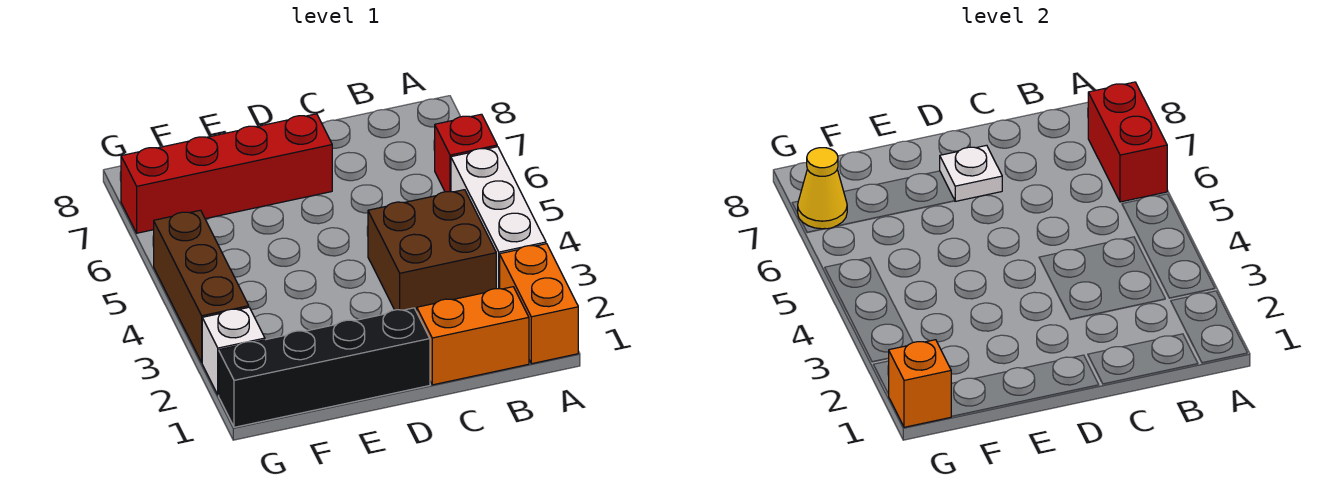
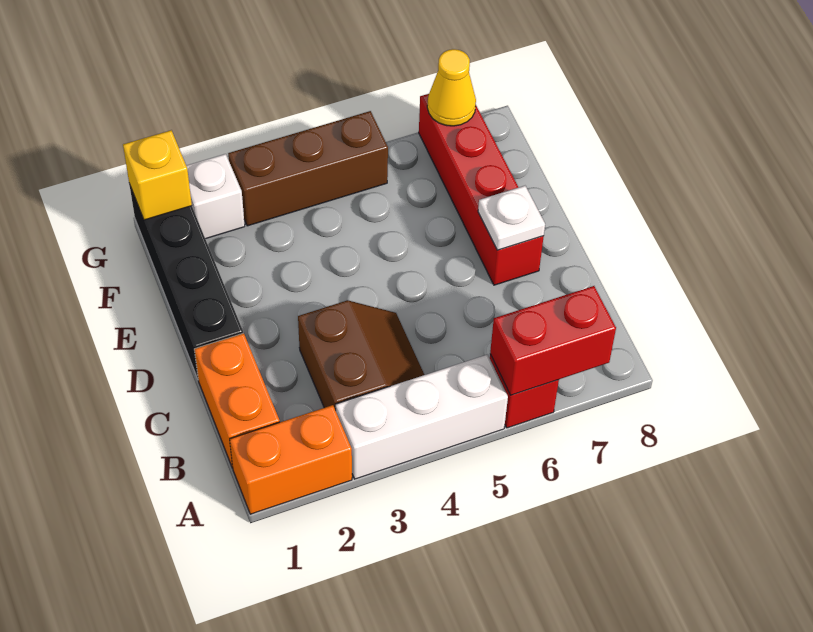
brown brick B3:C4 level 1 -> brown slope B3:C4 level 1 top 3
orange brick G1 level 2 -> yellow brick G1 level 2

